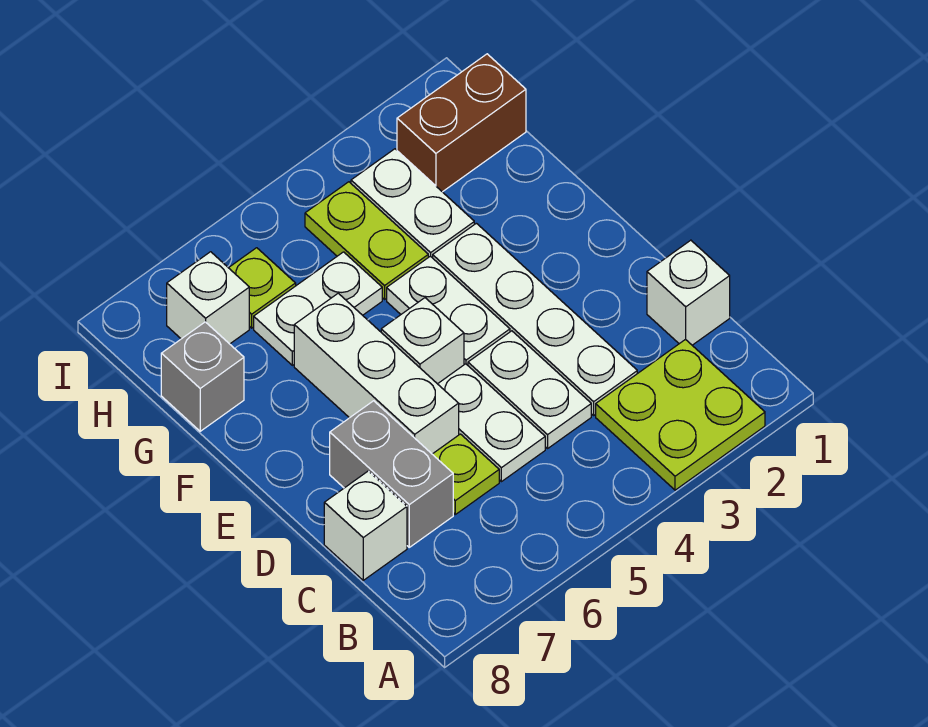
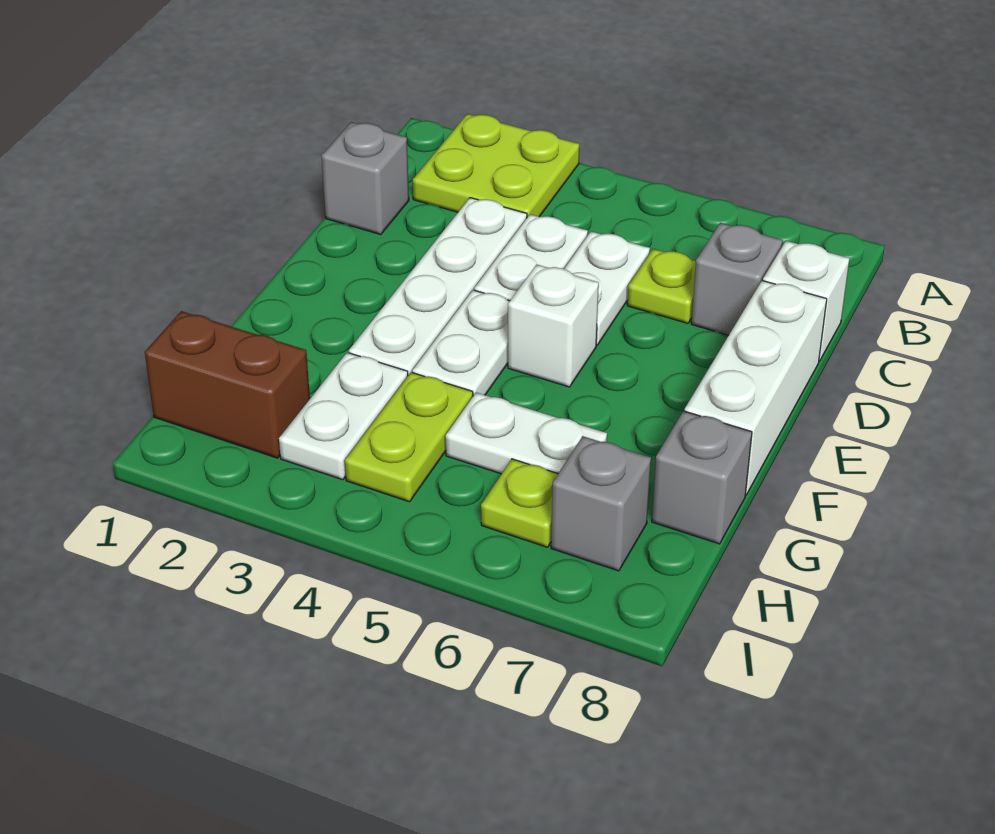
white brick C1 level 1 -> grey brick C1 level 1
grey brick C7:D7 level 1 -> grey brick C7 level 1
white brick D6:F6 level 1 -> white brick D8:F8 level 1
white brick H7 level 1 -> grey brick H7 level 1

